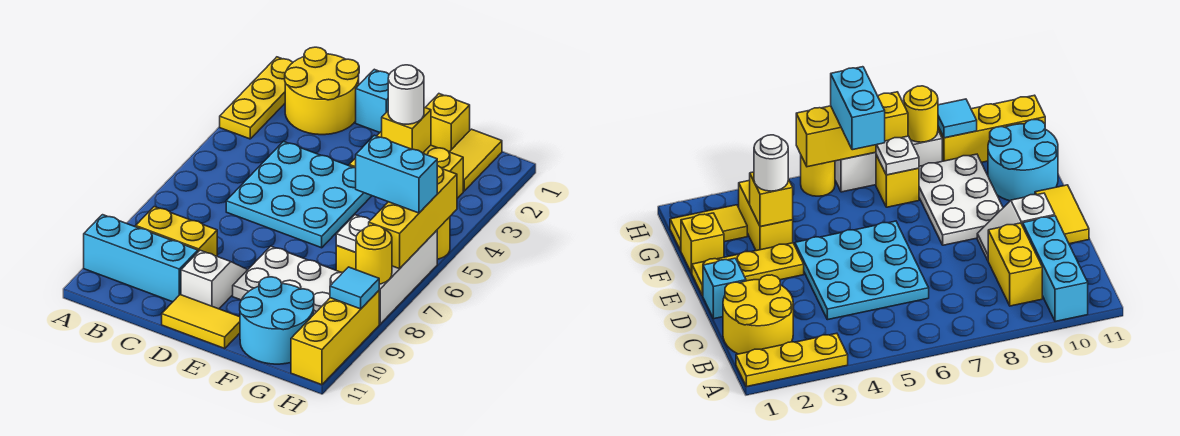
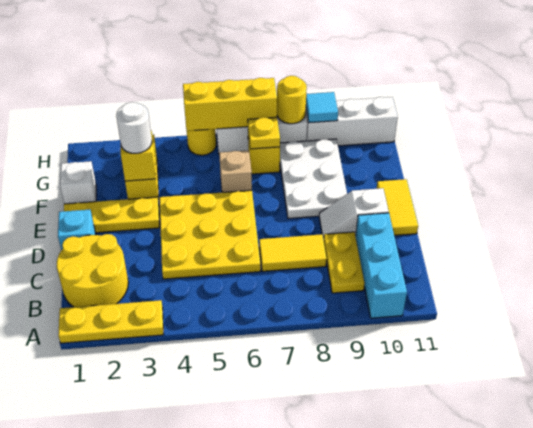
yellow brick B9:C9 level 1 -> yellow plate B9:C9 level 1
cyan plate C4:E6 level 1 -> yellow plate C4:E6 level 1
yellow brick F1 level 1 -> white brick F1 level 1
none -> tan brick F6 level 1
cyan round brick F10:G11 level 1 -> none
yellow tile G1:G2 level 1 -> yellow tile C7:C8 level 1
cyan brick G6:H6 level 3 -> none
white plate G7 level 2 -> yellow plate G7 level 2
yellow brick H9:H11 level 1 -> white brick H9:H11 level 1

